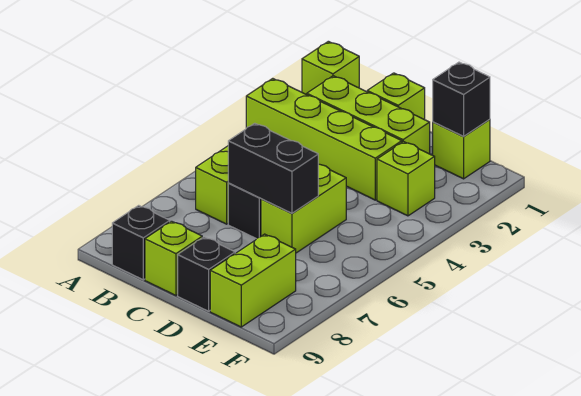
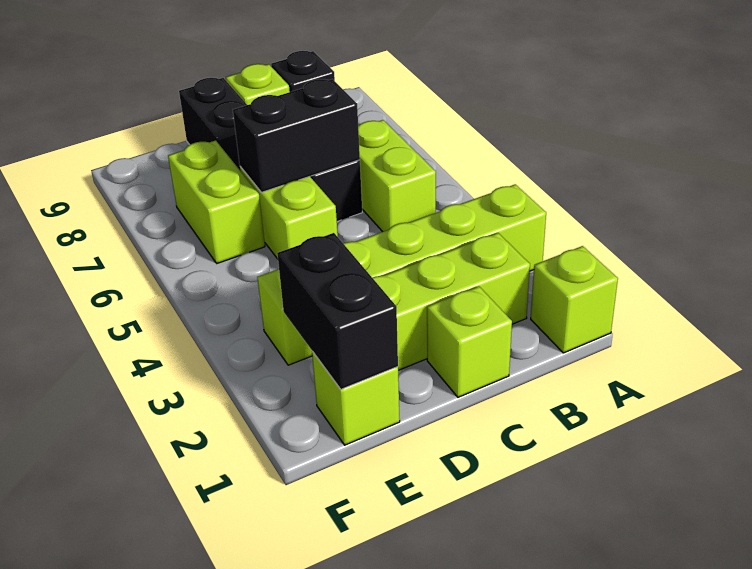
black brick D9 level 1 -> black brick D8:D9 level 1
black brick E1 level 2 -> black brick E1:E2 level 2
lime brick E8:E9 level 1 -> lime brick E6:E7 level 1

